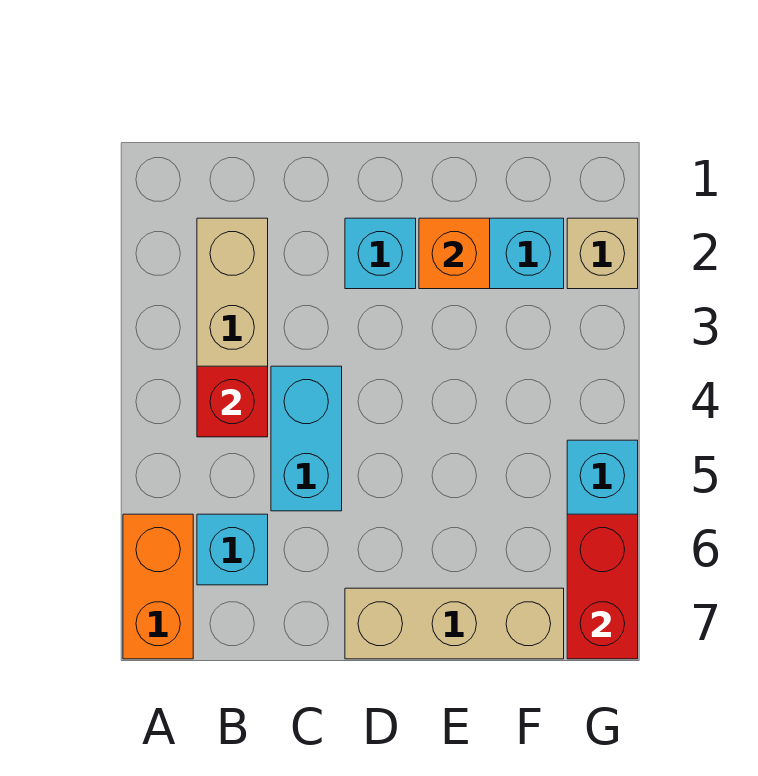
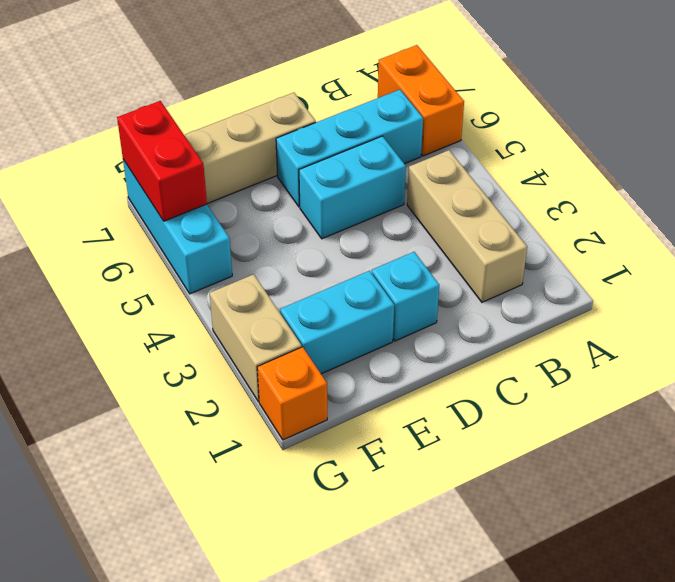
red brick B4 level 2 -> none
cyan brick B6 level 1 -> cyan brick B6:D6 level 1
cyan brick C4:C5 level 1 -> cyan brick C5:D5 level 1
orange brick E2 level 2 -> orange brick G1 level 1
tan brick G2 level 1 -> tan brick G2:G3 level 1

